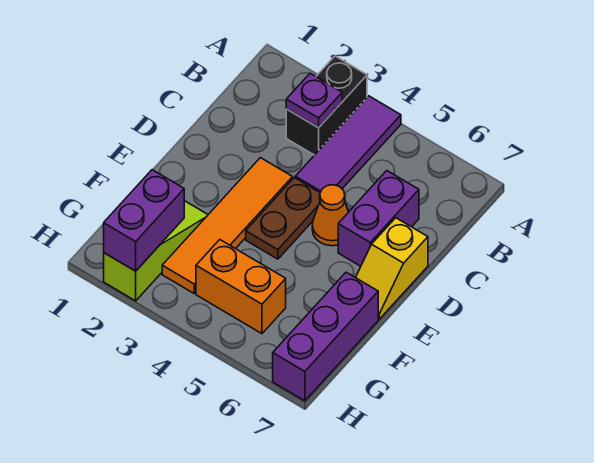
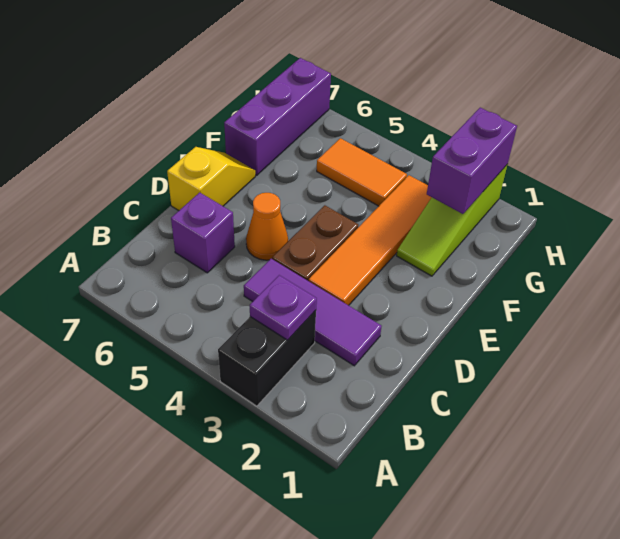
purple tile A4:C4 level 1 -> purple tile C2:C4 level 1
purple brick C6:D6 level 1 -> purple brick C6 level 1
orange brick G4:G5 level 1 -> orange tile G4:G5 level 1

